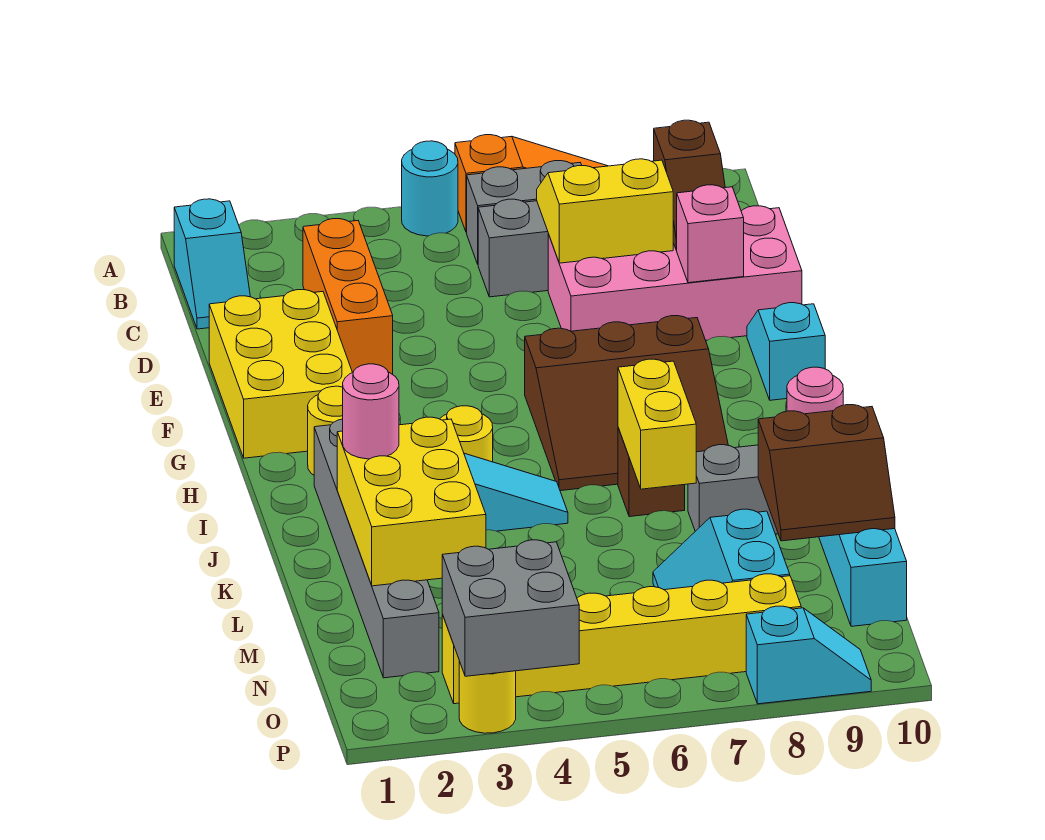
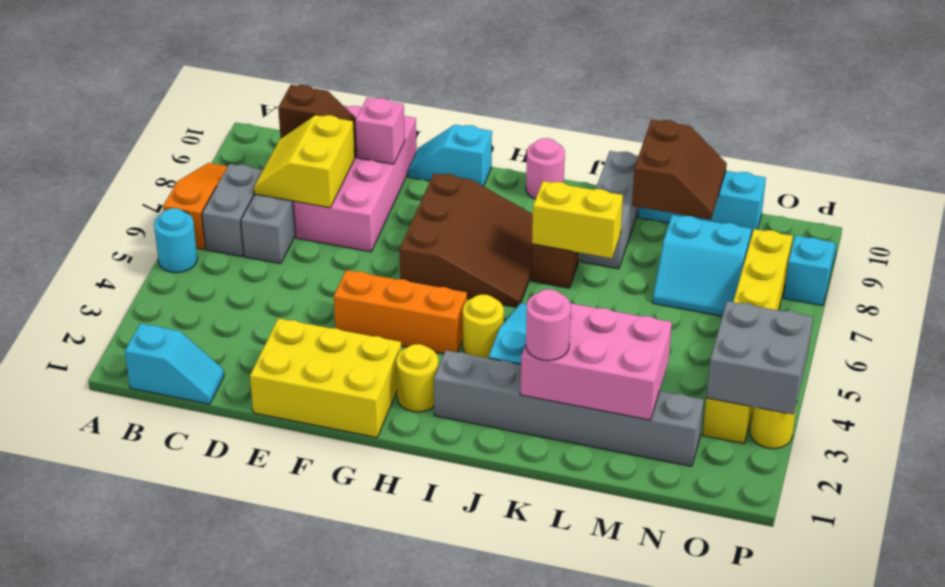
orange brick C3:E3 level 1 -> orange brick F4:H4 level 1
yellow brick K2:M3 level 2 -> pink brick K2:M3 level 2

